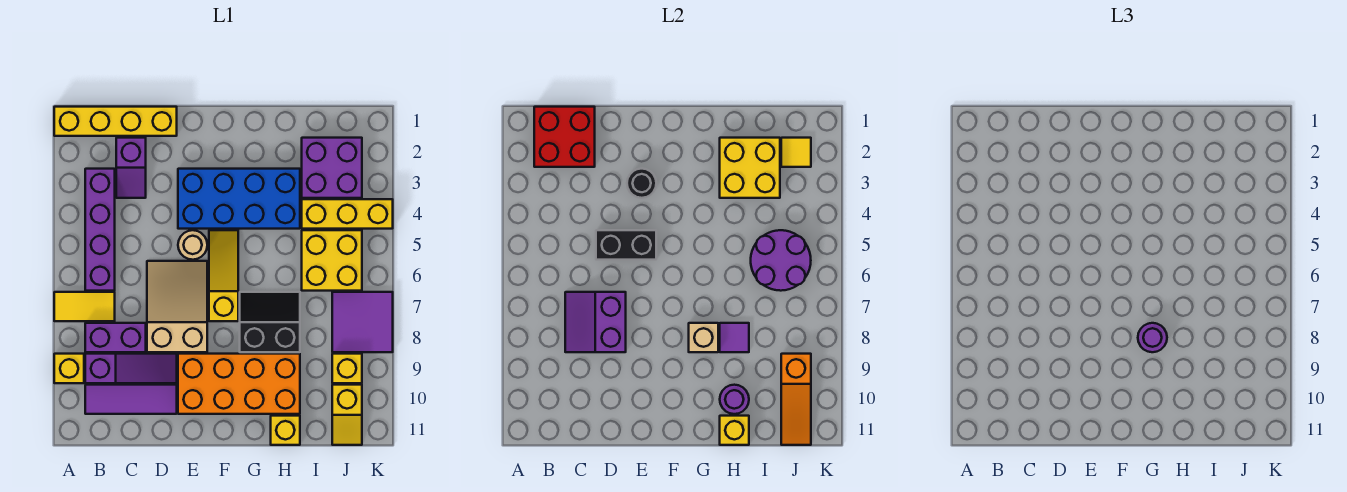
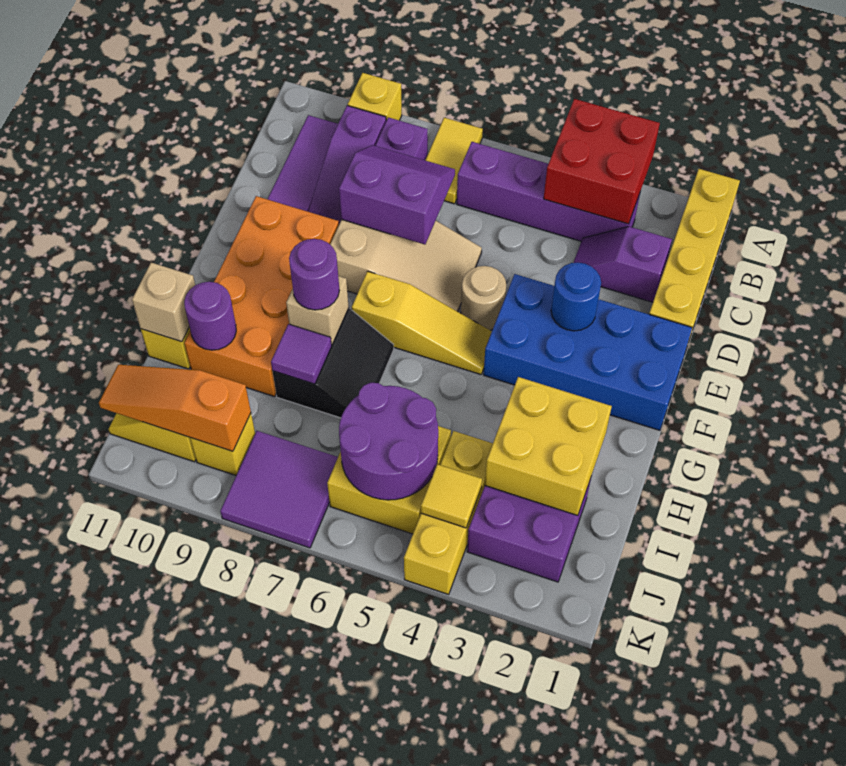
red brick B1:C2 level 2 -> red brick A3:B4 level 2
black brick D5:E5 level 2 -> none
blue brick E3:H4 level 1 -> blue brick E1:F4 level 1
black round brick E3 level 2 -> blue round brick E3 level 2
yellow brick H11 level 2 -> tan brick H11 level 2
yellow tile J2 level 2 -> yellow tile J4 level 2

